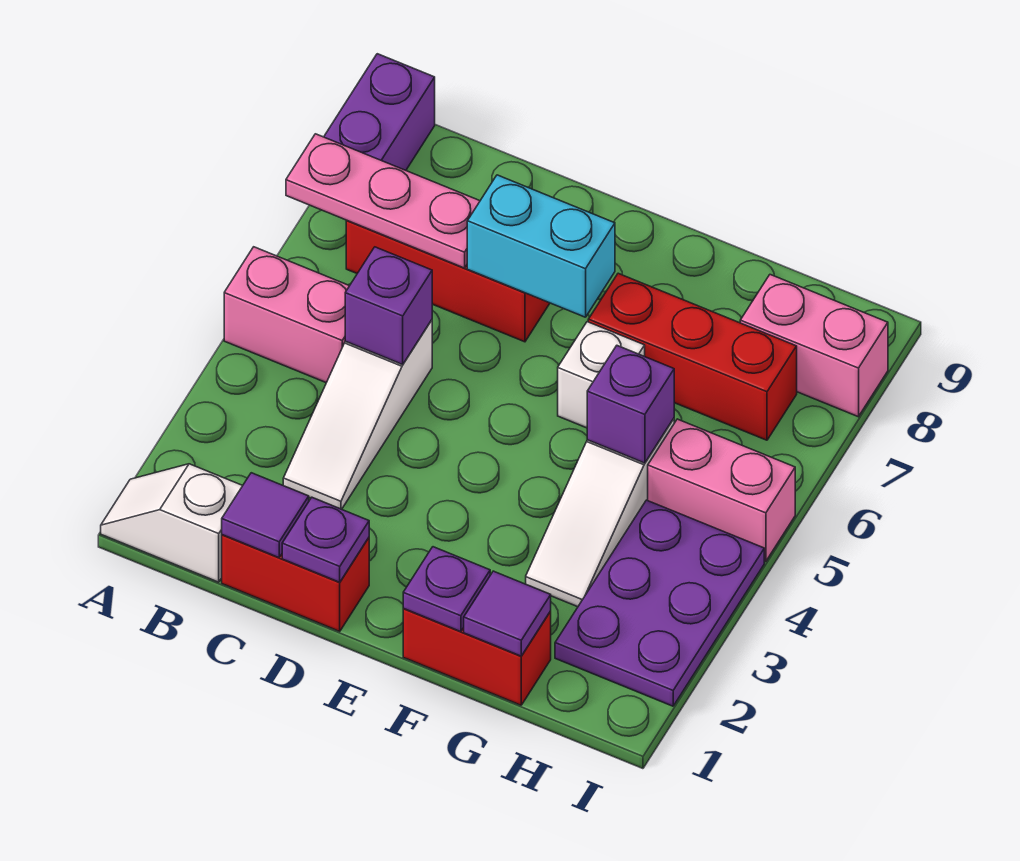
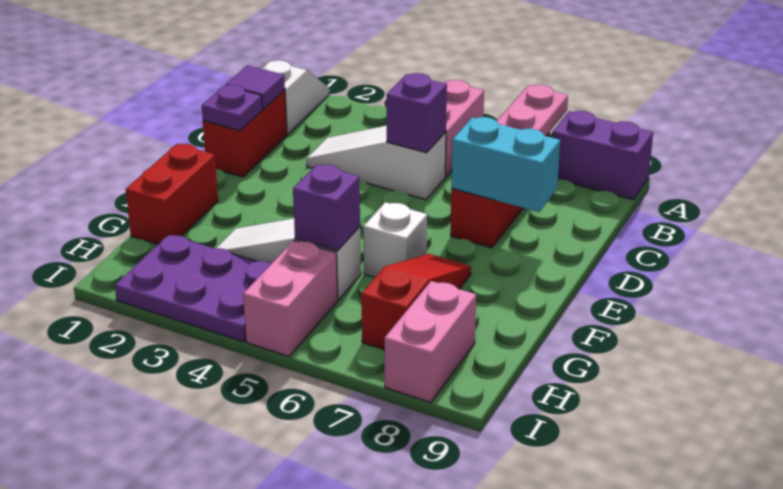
cyan brick D7:E7 level 2 -> cyan brick D7:D8 level 2
purple plate F1 level 2 -> none
red brick F7:H7 level 1 -> red slope F7:H7 level 1 top H
purple tile G1 level 2 -> none

